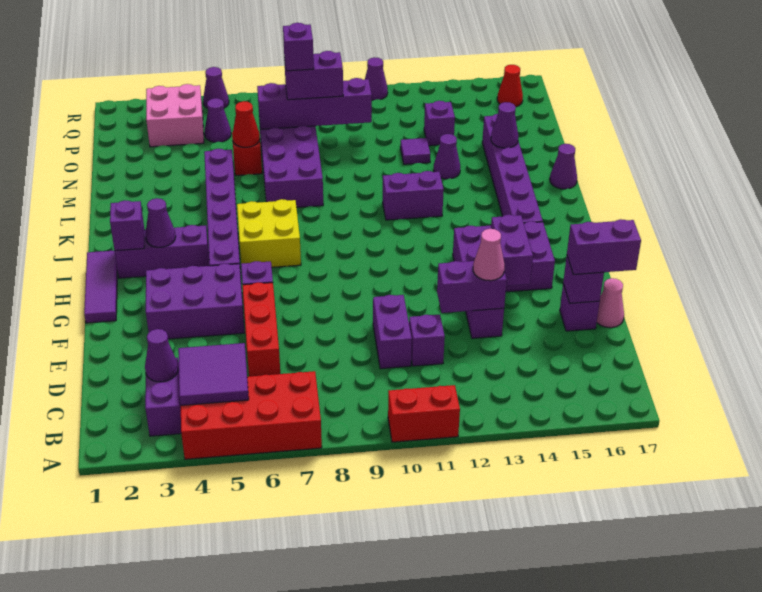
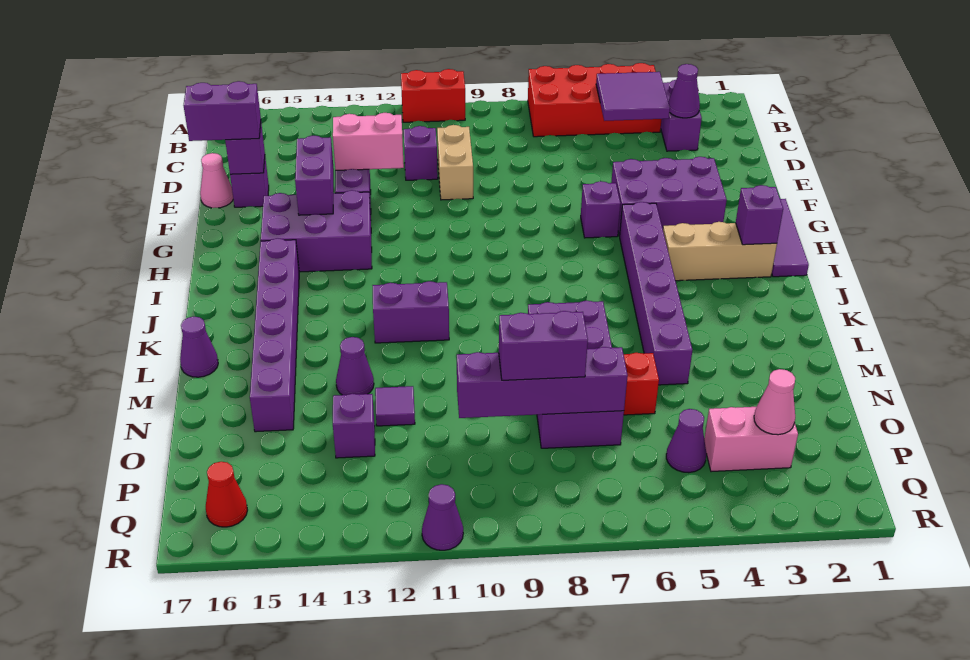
red brick D6:F6 level 1 -> none
purple brick D10:E10 level 1 -> tan brick D10:E10 level 1
purple brick E12:E13 level 2 -> pink brick E12:E13 level 2
pink cone E13 level 3 -> pink cone P3 level 2
purple brick I2:I4 level 1 -> tan brick I2:I4 level 1
purple cone I3 level 2 -> none
yellow brick I6:J7 level 1 -> none
purple cone M15 level 2 -> none
red cone N6 level 2 -> none
purple brick O8 level 4 -> none
pink brick P3:Q4 level 1 -> pink brick P3:P4 level 1
purple cone R5 level 1 -> none

